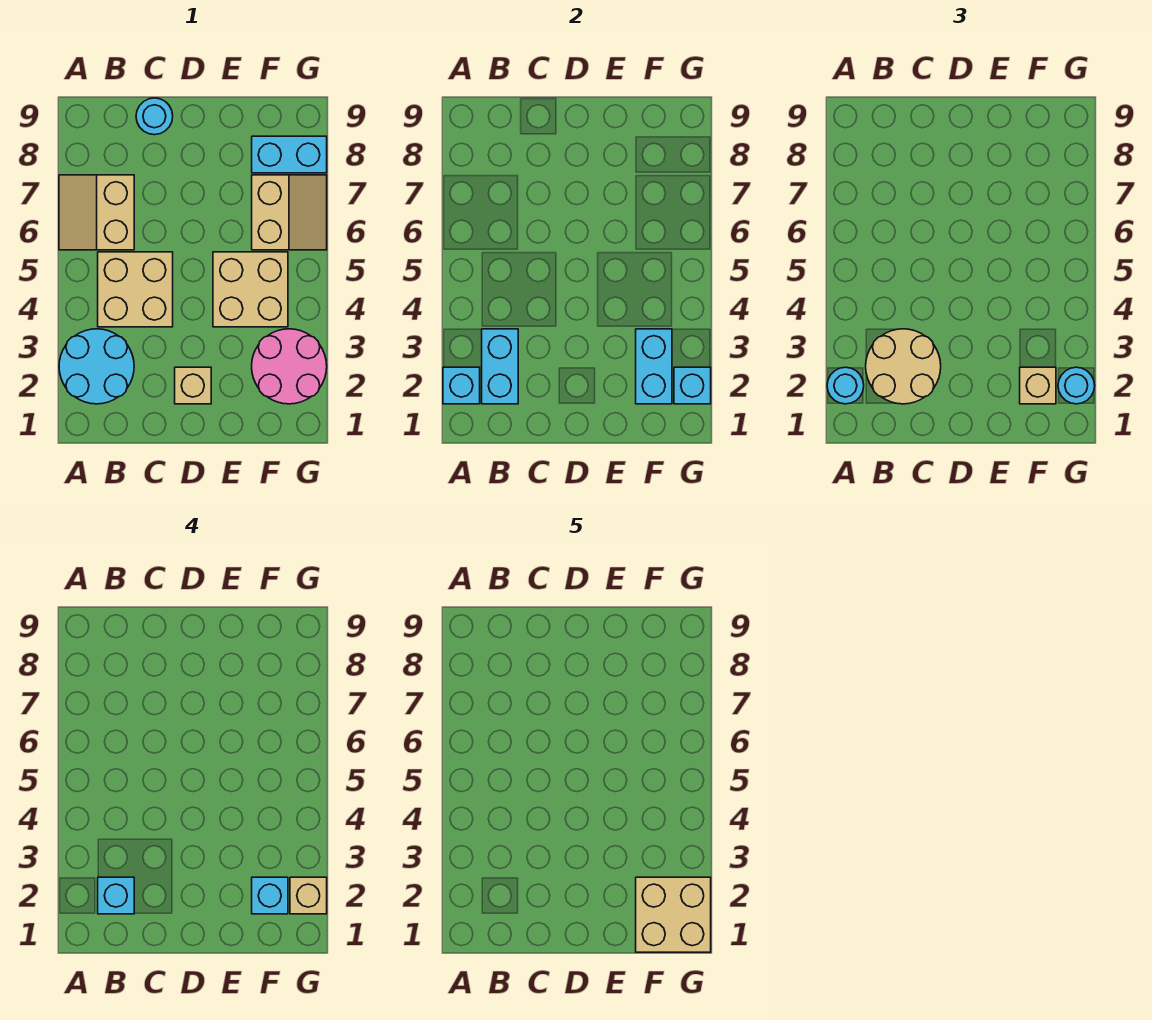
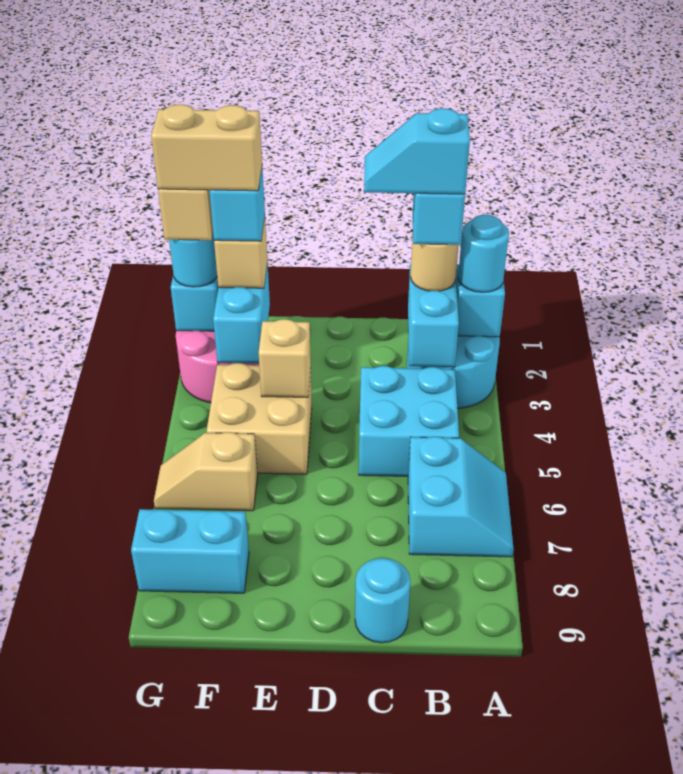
tan slope A6:B7 level 1 top B -> cyan slope A6:B7 level 1 top B
tan round brick B2:C3 level 3 -> tan round brick B2 level 3
none -> cyan slope B2:C2 level 5 top B
tan brick B4:C5 level 1 -> cyan brick B4:C5 level 1
tan brick D2 level 1 -> tan brick E4 level 2
tan brick F1:G2 level 5 -> tan brick F2:G2 level 5
tan slope F6:G7 level 1 top F -> tan slope F6:G6 level 1 top F

